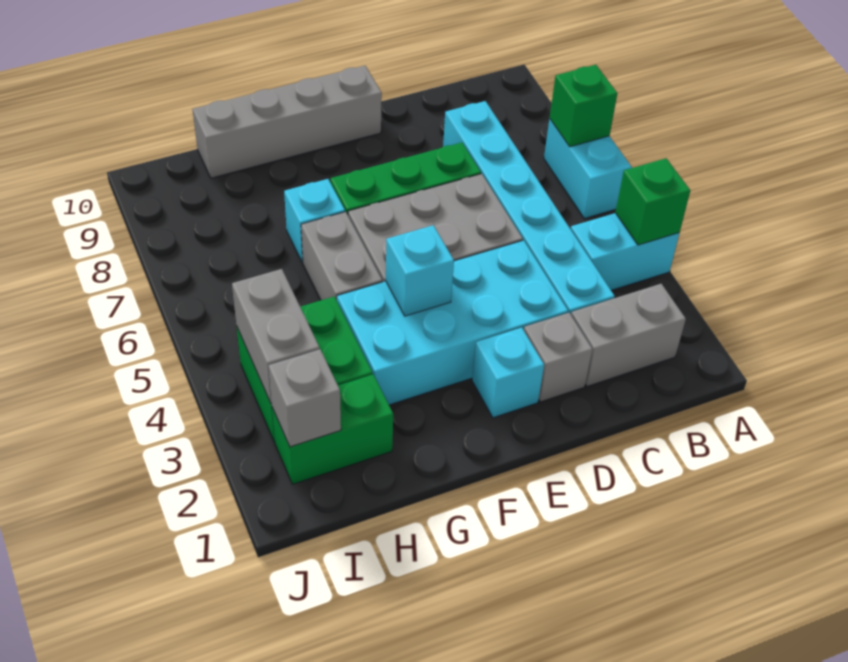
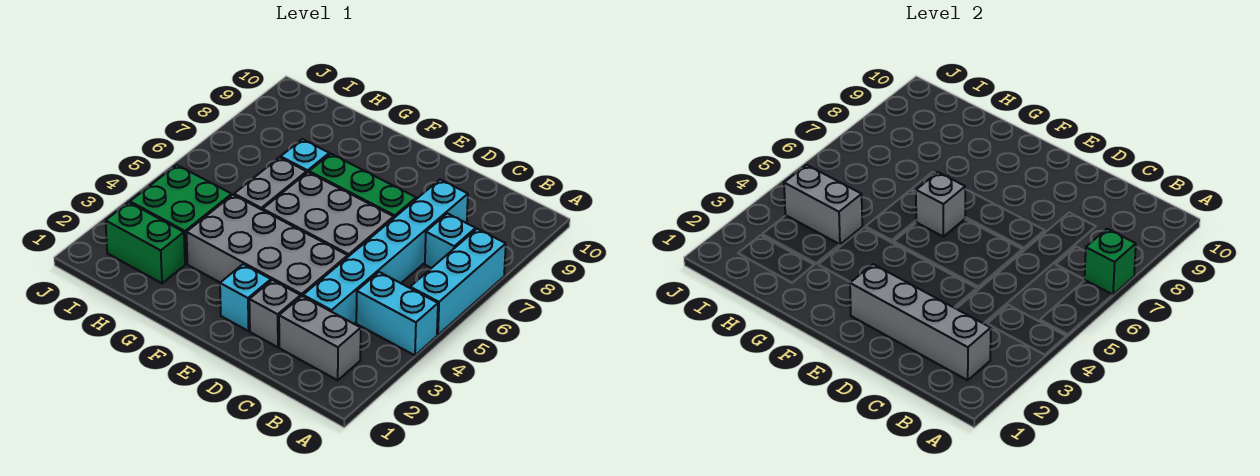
green brick A4 level 2 -> none
cyan brick A6:A7 level 1 -> cyan brick A5:A7 level 1
cyan brick D3:G4 level 1 -> grey brick D3:G4 level 1
grey brick E10:H10 level 1 -> grey brick B2:E2 level 2
cyan brick F4 level 2 -> cyan brick B7 level 1
grey brick I2 level 2 -> grey brick F6 level 2
grey brick I3:I4 level 2 -> grey brick H4:I4 level 2

